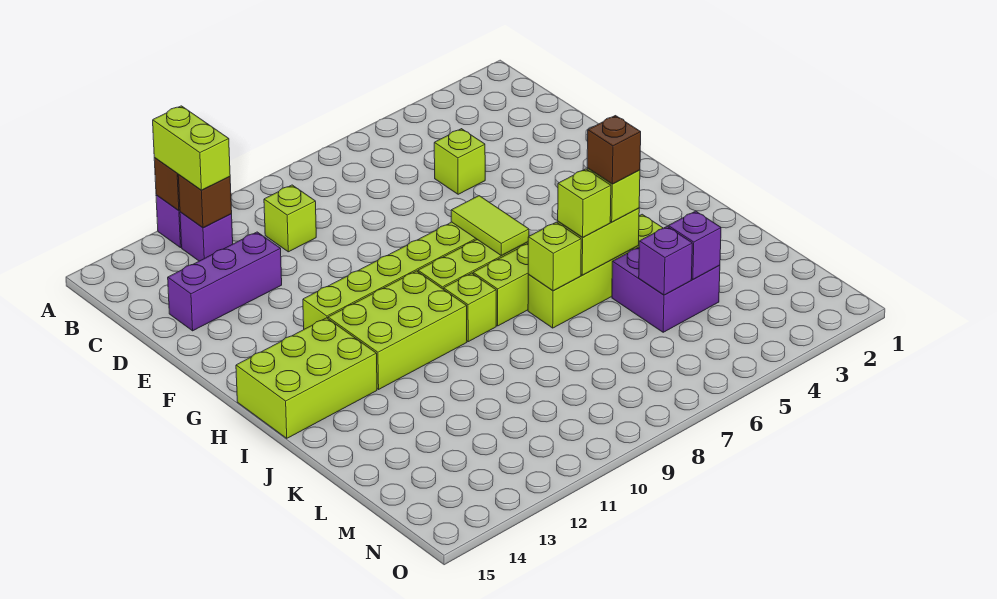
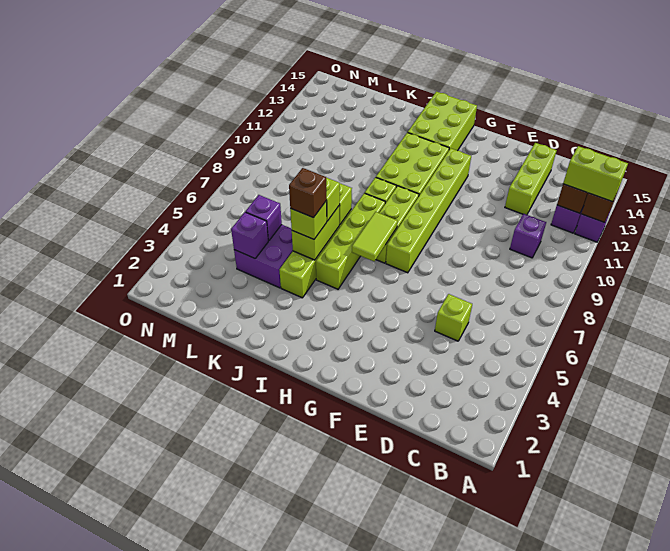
lime brick C10 level 1 -> purple brick C10 level 1
purple brick D12:D14 level 1 -> lime brick D12:D14 level 1
lime tile G7:H7 level 2 -> lime tile H6:H7 level 2

